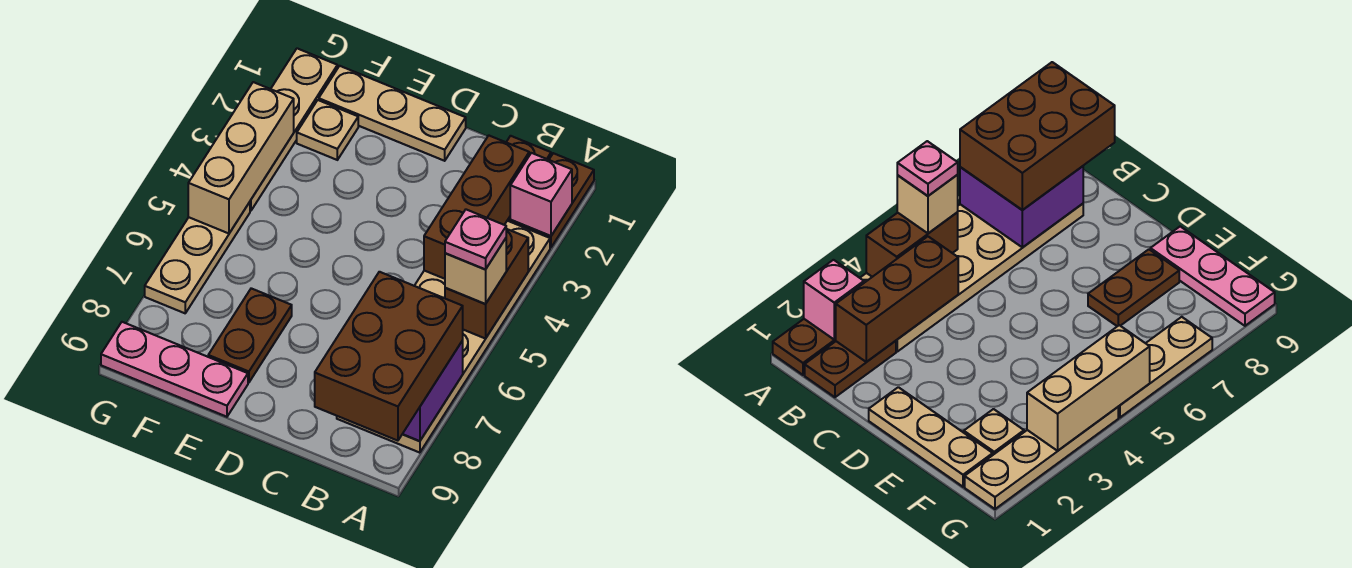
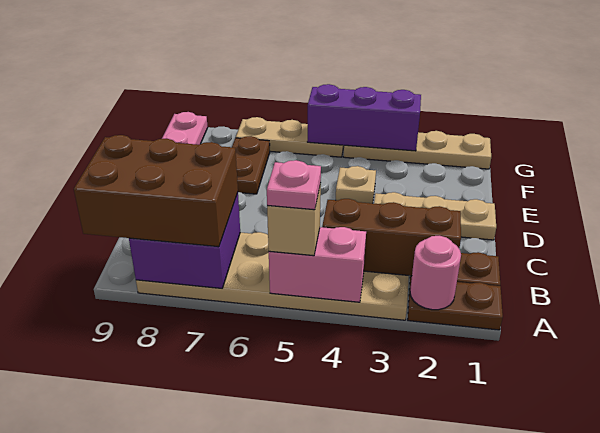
pink brick A2 level 2 -> pink round brick A2 level 2
brown brick A4:A5 level 2 -> pink brick A4:A5 level 2
tan plate D1:F1 level 1 -> tan plate D1:D3 level 1
brown plate E7:E8 level 1 -> brown plate E7:F7 level 1
tan plate F2 level 1 -> tan plate E4 level 1
tan brick G3:G5 level 2 -> purple brick G3:G5 level 2

